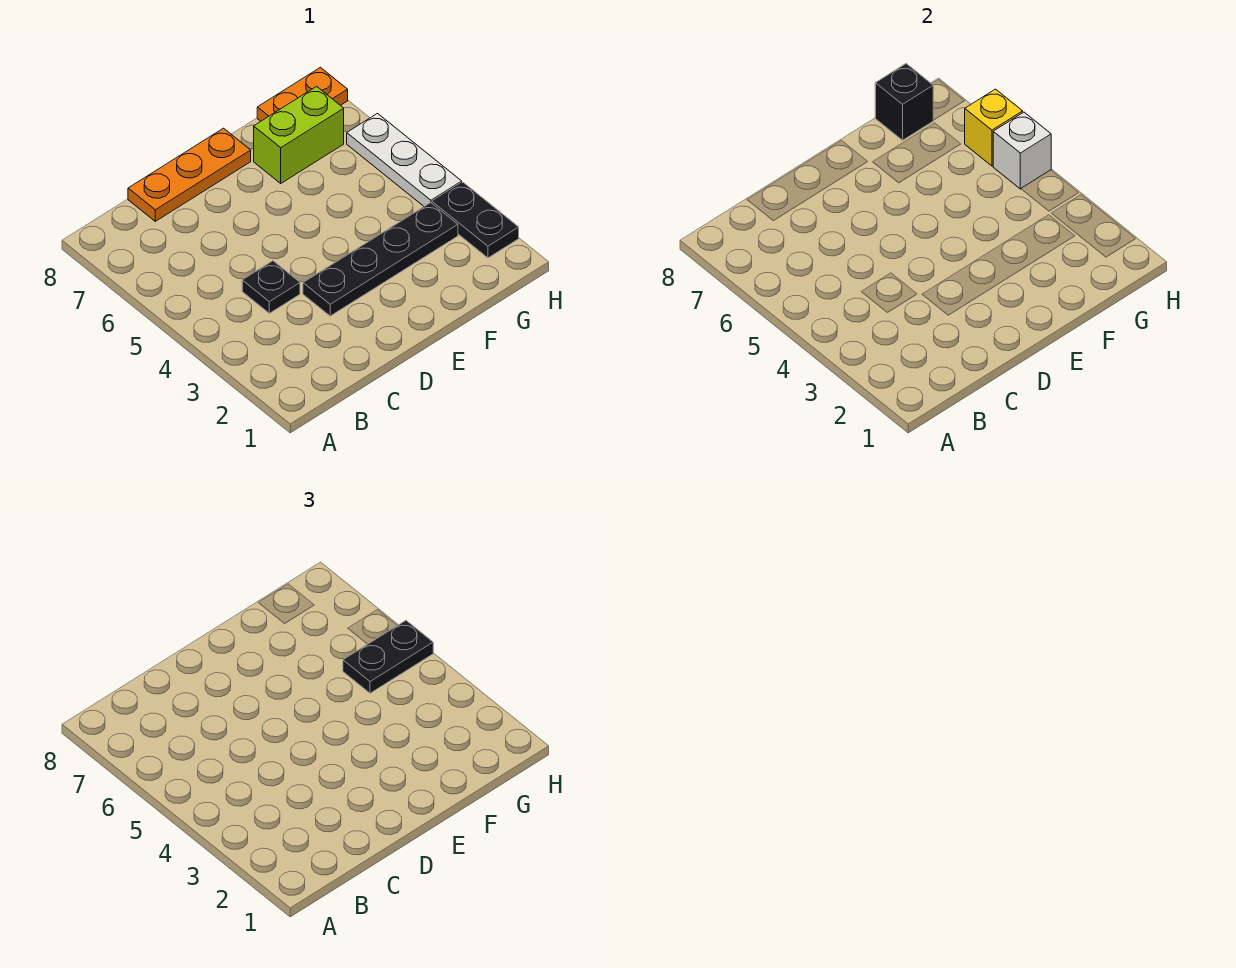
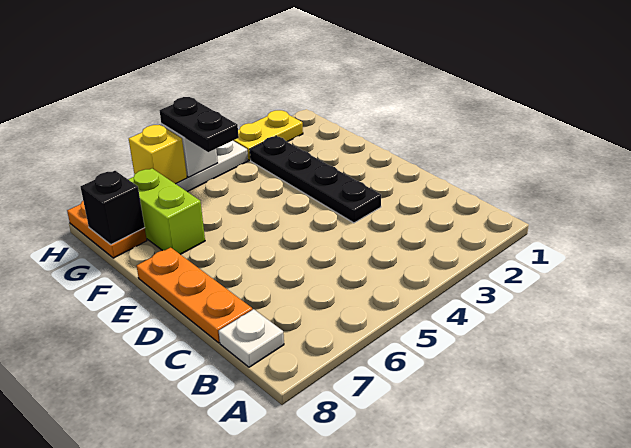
none -> white plate B8 level 1
black plate C4 level 1 -> none
black plate H2:H3 level 1 -> yellow plate H2:H3 level 1

